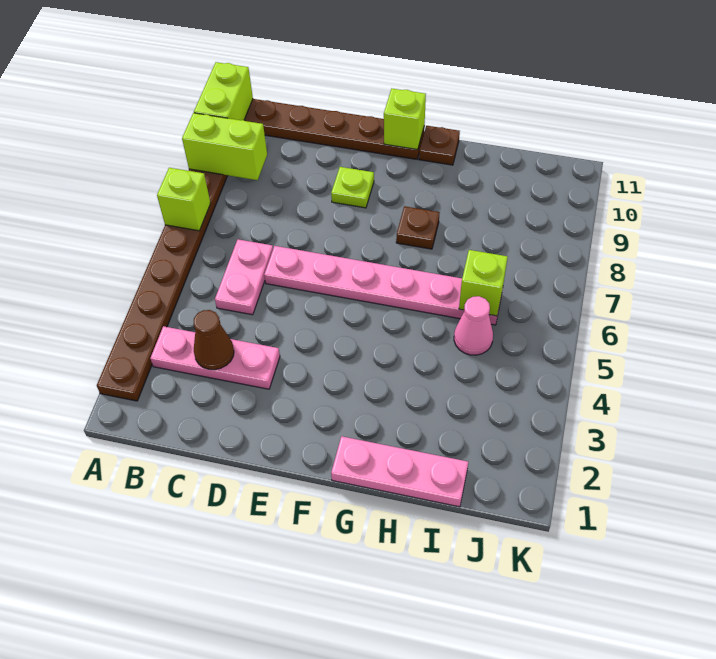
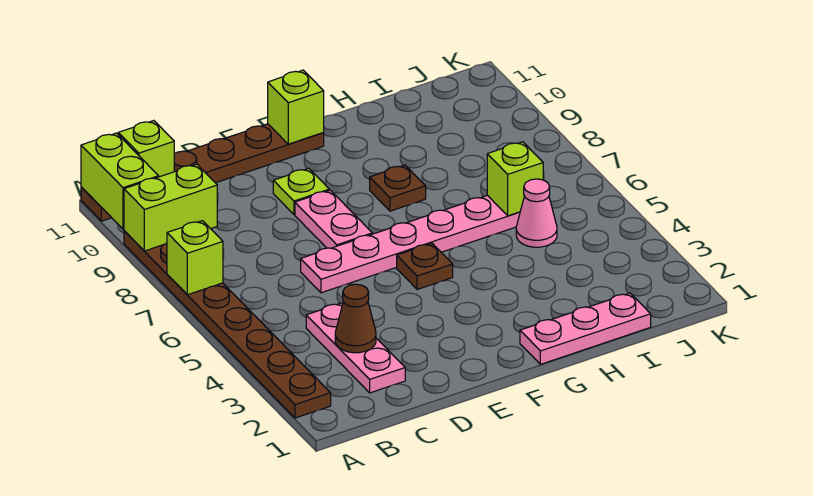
pink plate B3:D3 level 1 -> pink plate C2:C4 level 1
none -> lime brick B11 level 2
pink plate C5:C6 level 1 -> pink plate E7:E8 level 1
brown plate G11 level 1 -> brown plate F5 level 1

